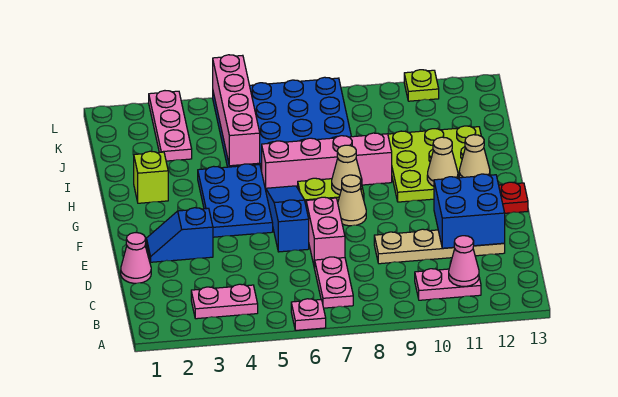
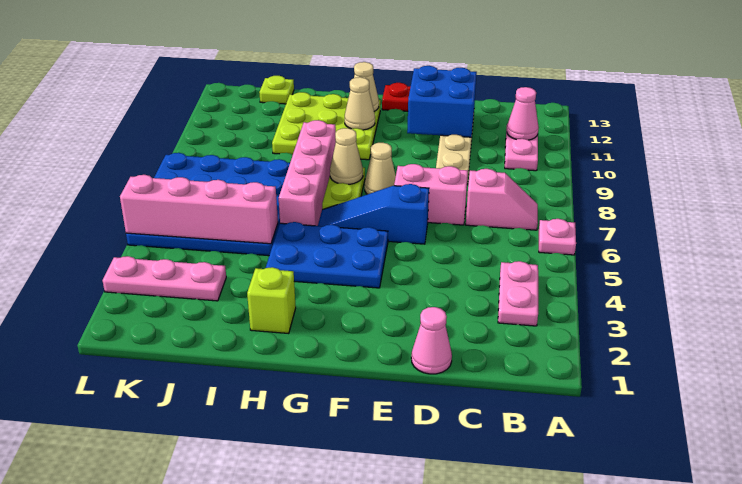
pink plate B7:C7 level 1 -> pink slope B7:C7 level 1 top C
blue slope E2:E3 level 1 top 3 -> none
lime plate L11 level 1 -> lime plate J13 level 1

